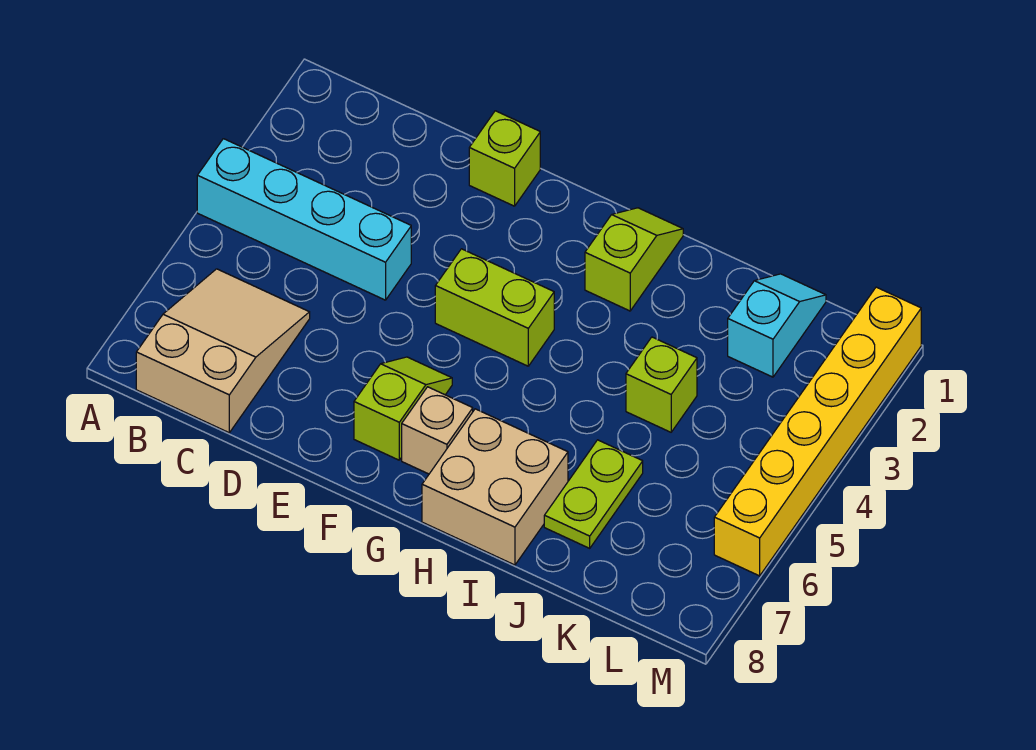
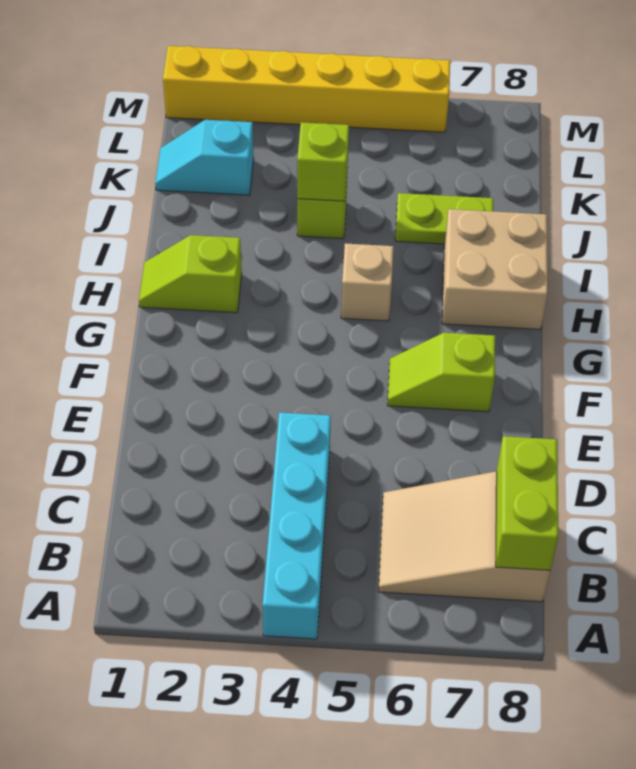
lime brick E1 level 1 -> lime brick J4 level 2
lime brick F4:G4 level 1 -> lime brick B8:C8 level 2
tan brick G7 level 1 -> tan brick H5 level 1

